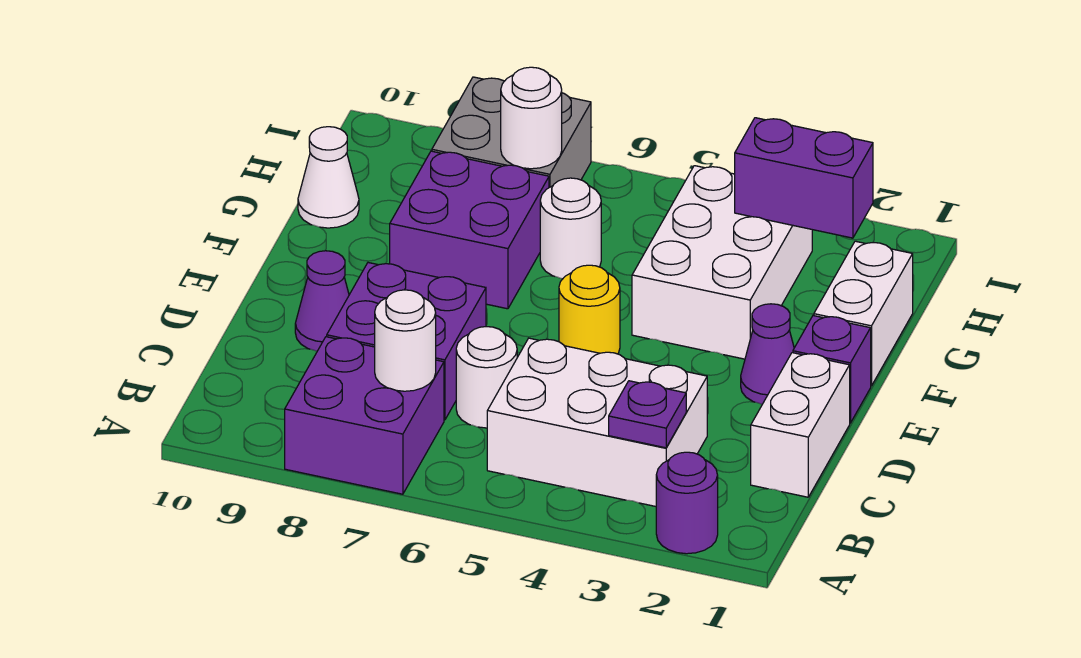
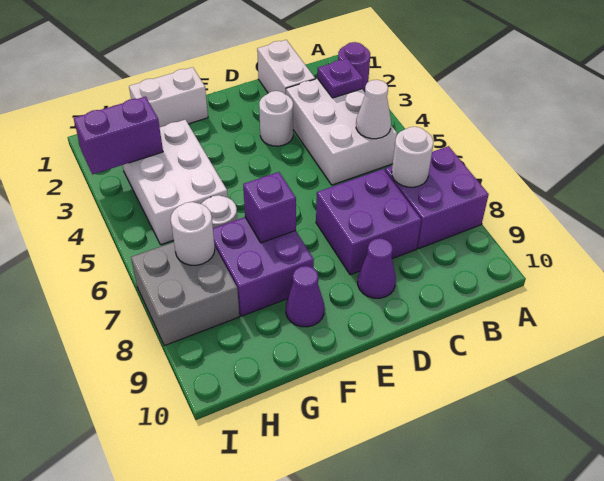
white brick C1:D1 level 1 -> white brick C1:C2 level 1
white round brick C6 level 1 -> white round brick D3 level 1
purple brick E1 level 1 -> purple brick F7 level 2
purple cone E2 level 1 -> purple cone F9 level 1
yellow round brick E5 level 1 -> none
white brick F3:H4 level 1 -> white brick G3:H5 level 1
white cone G10 level 1 -> white cone B5 level 2
purple brick H2:H3 level 2 -> purple brick H3:I3 level 2

